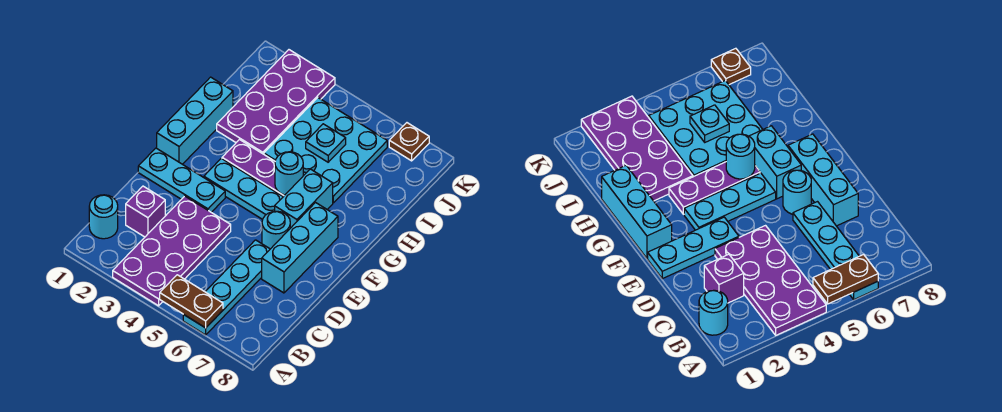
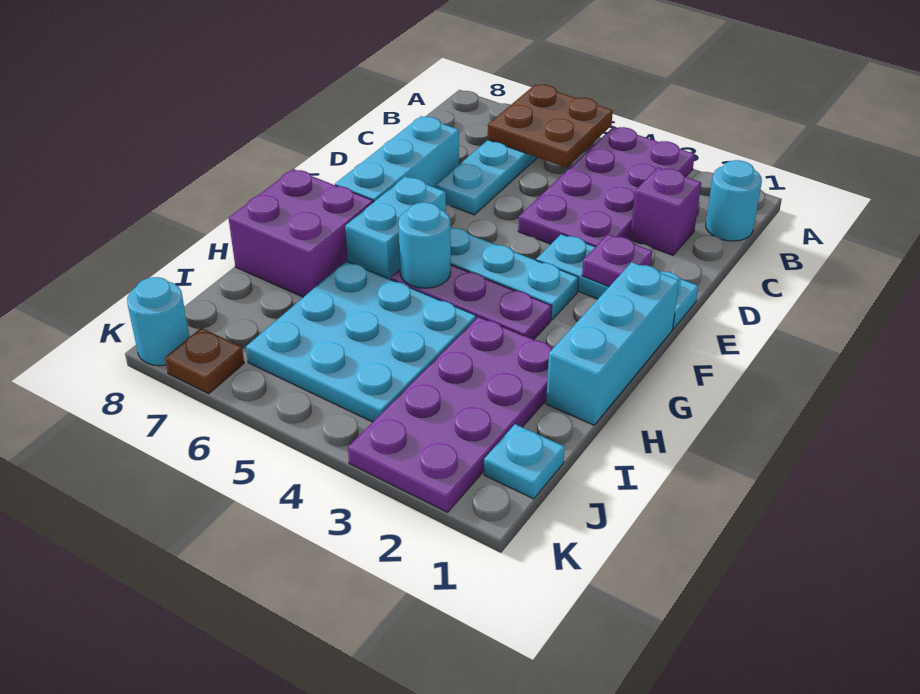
brown plate A5:A6 level 2 -> brown plate A5:B6 level 2
none -> purple plate E2 level 2
cyan round brick E6 level 1 -> cyan round brick K8 level 1
none -> purple brick G7:H8 level 1
cyan plate I5 level 2 -> cyan plate J1 level 1

